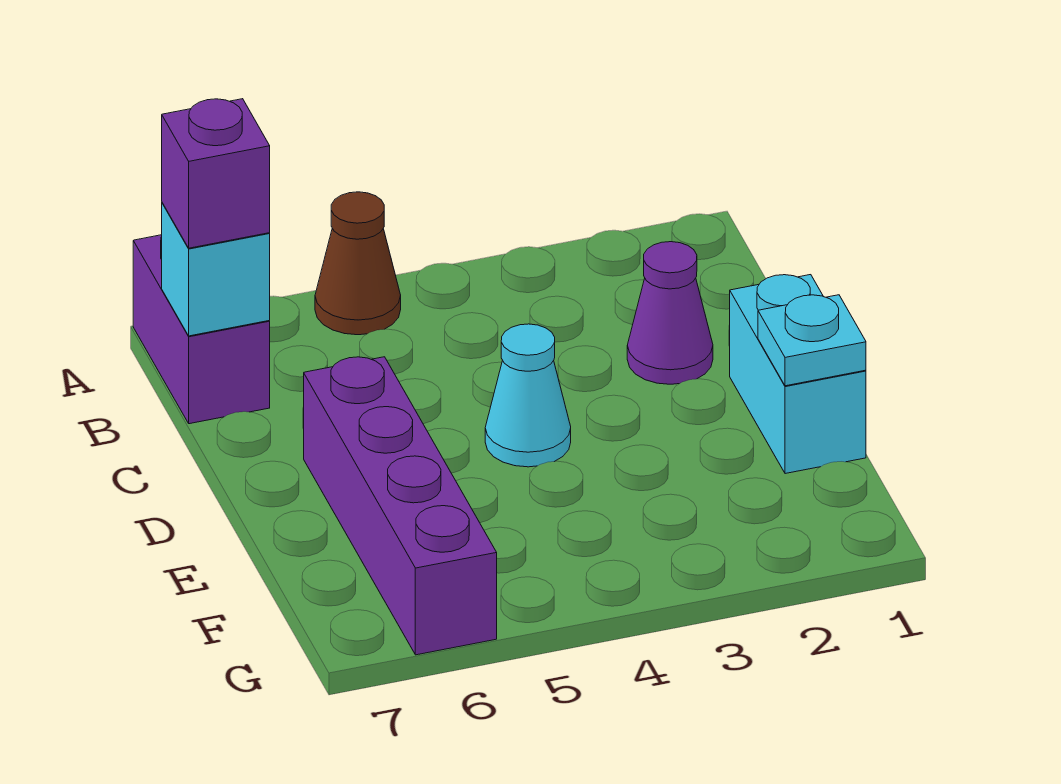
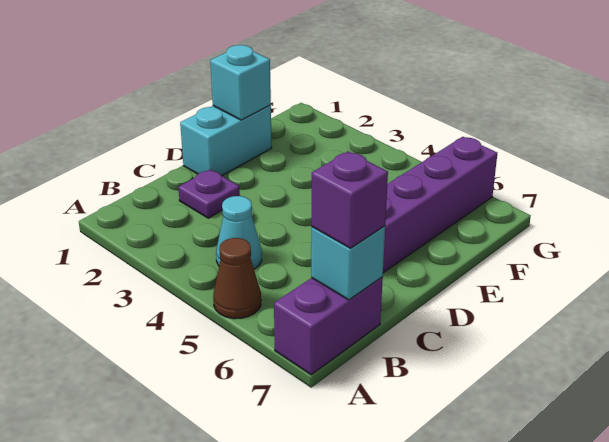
purple cone C2 level 1 -> purple plate C2 level 1
cyan cone D4 level 1 -> cyan cone B4 level 1
cyan plate E1 level 2 -> cyan brick E1 level 2

